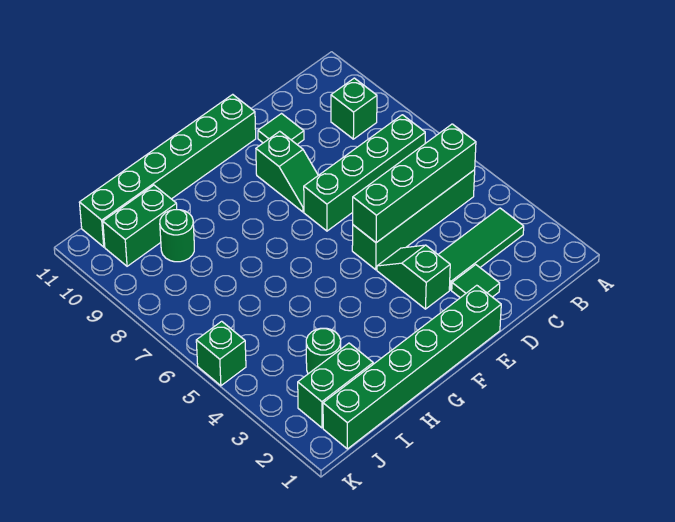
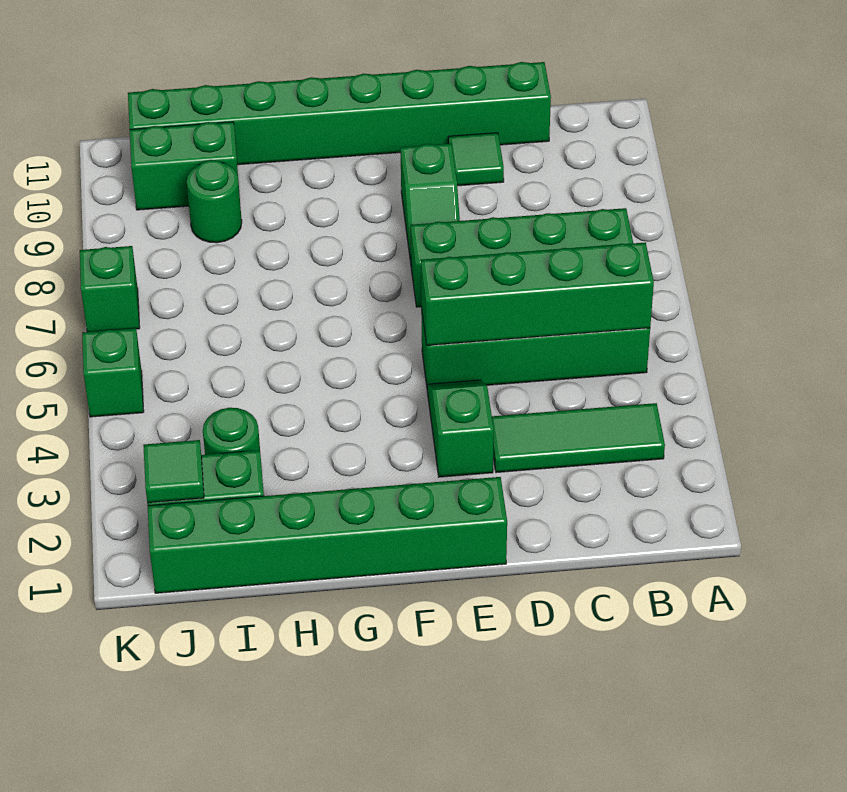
green brick B9 level 1 -> green brick K7 level 1
green tile D2 level 1 -> green tile J2 level 2
green brick E11:J11 level 1 -> green brick C11:J11 level 1

